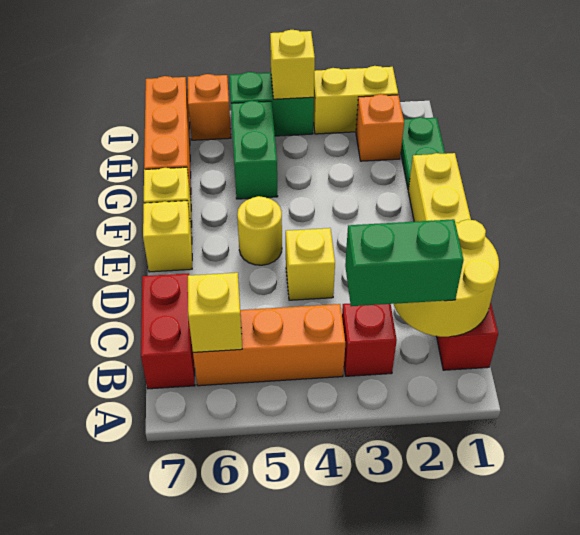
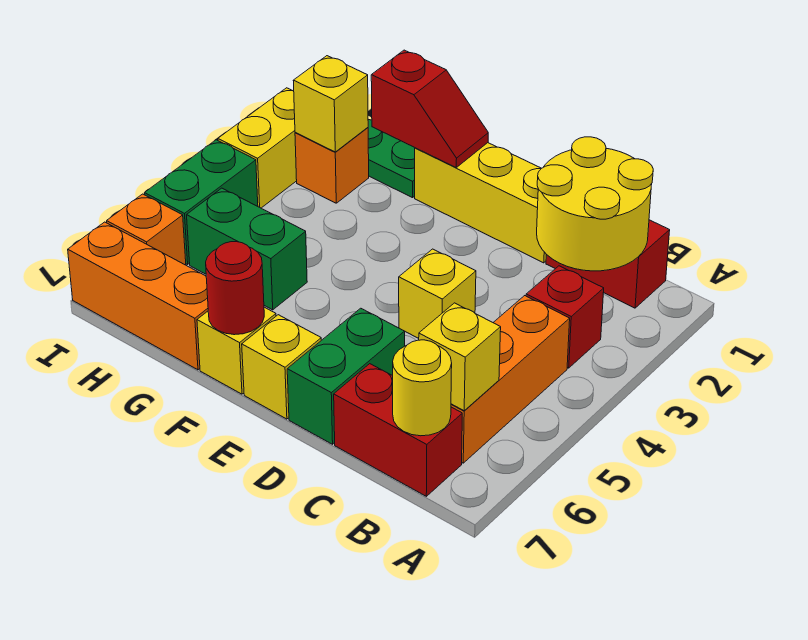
green brick B2:B3 level 3 -> green brick D6:D7 level 1
yellow round brick E5 level 1 -> yellow round brick B7 level 2
none -> red slope F1:G1 level 2 top G
none -> red round brick F7 level 2
yellow brick I4 level 2 -> yellow brick H2 level 2

